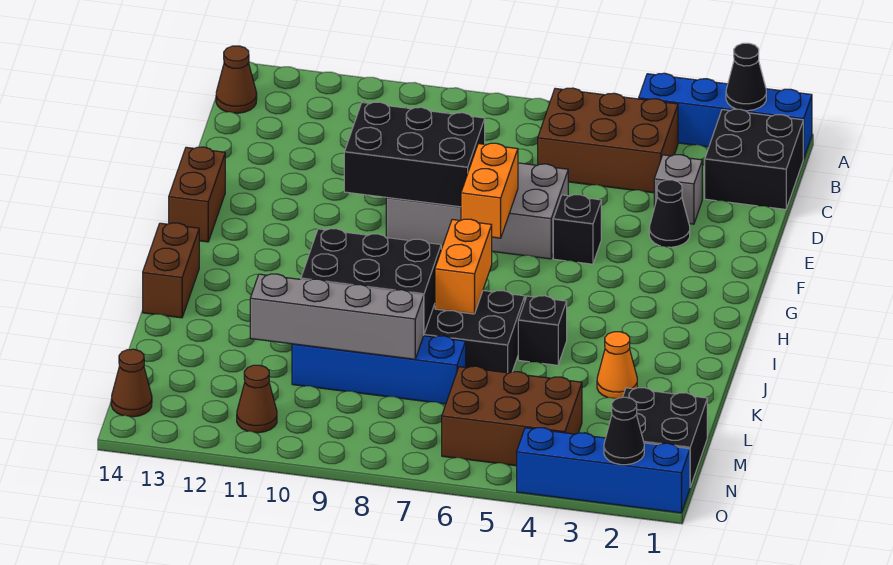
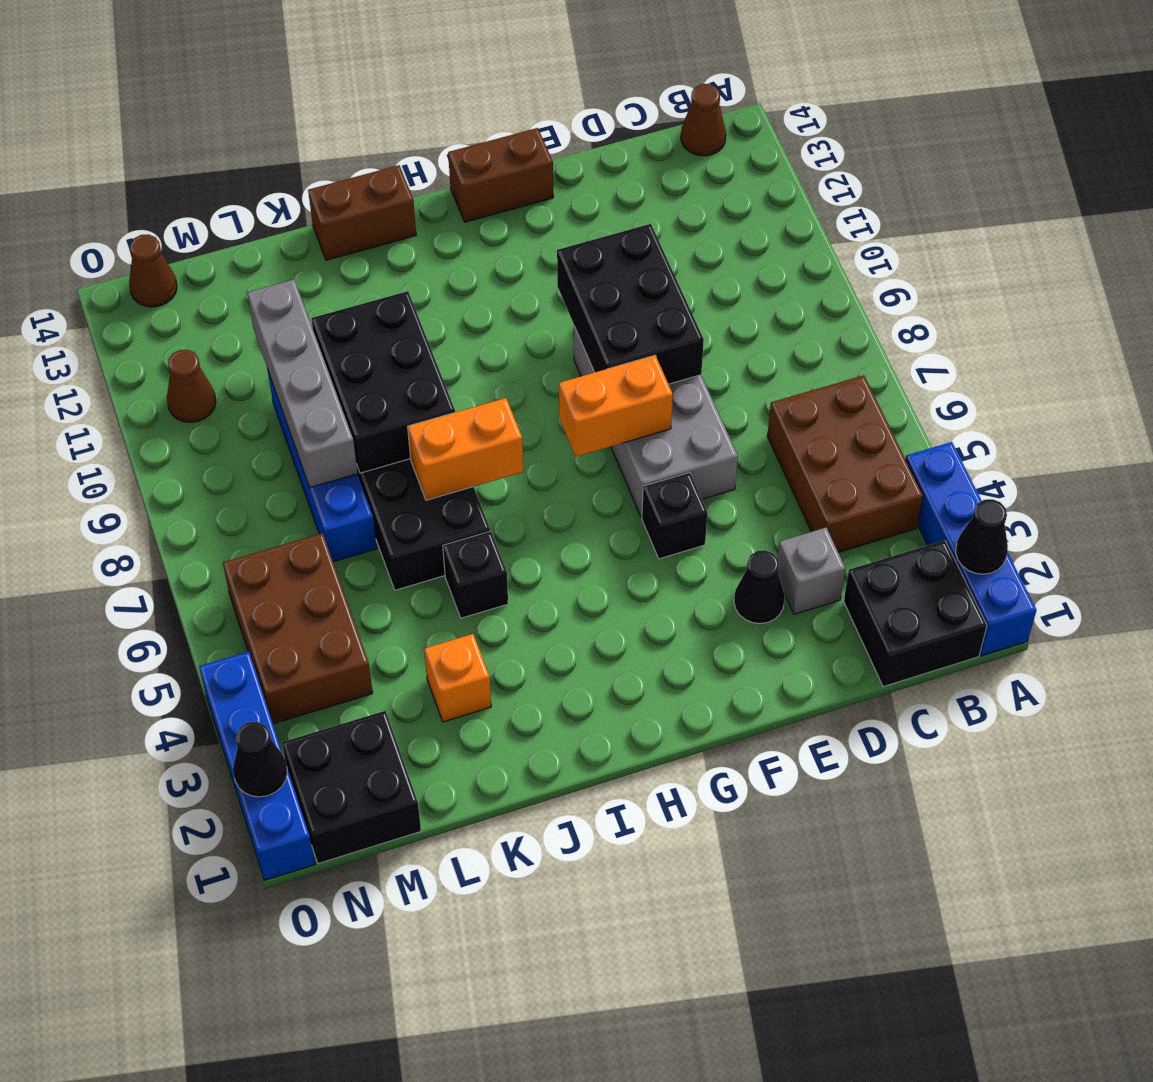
orange cone K3 level 1 -> orange brick K3 level 1

